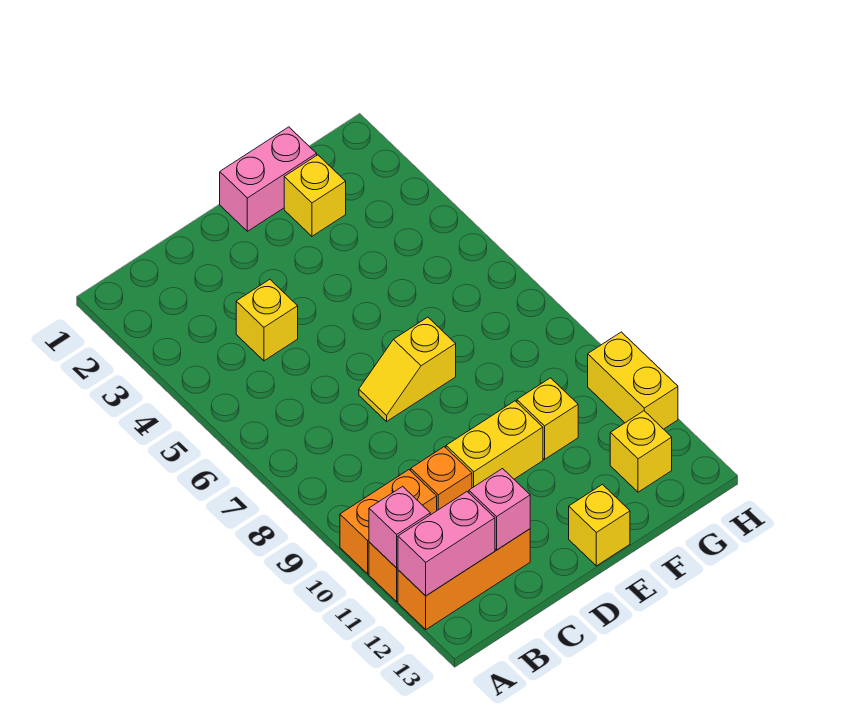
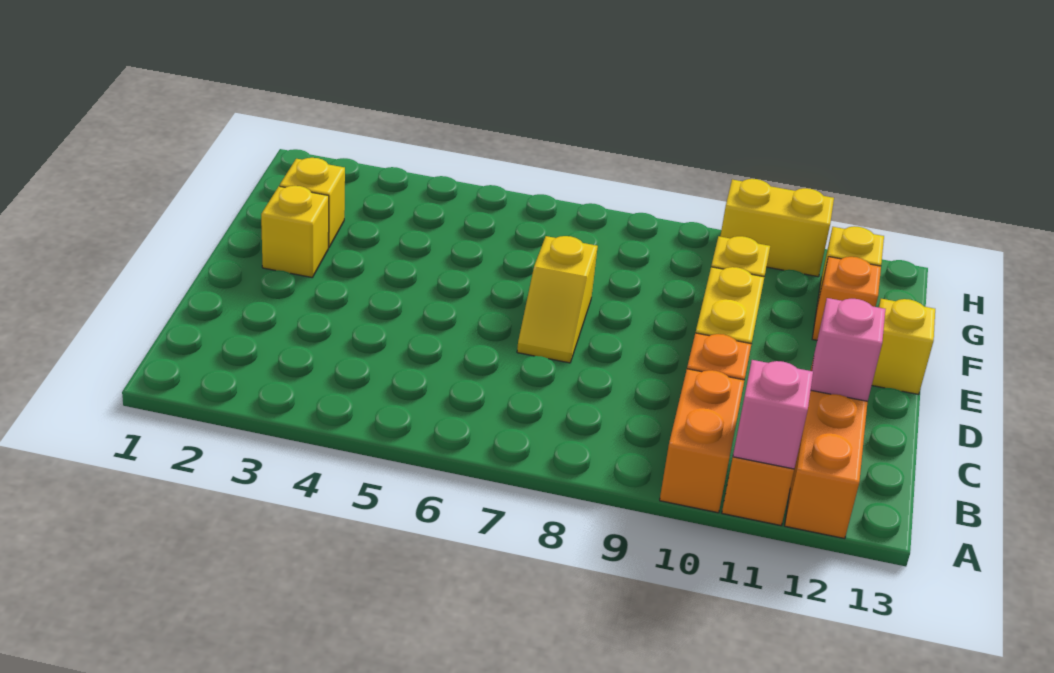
pink brick A12:B12 level 2 -> none
yellow brick C4 level 1 -> yellow brick E2 level 1
pink brick E1:F1 level 1 -> none
none -> orange brick F12 level 1

